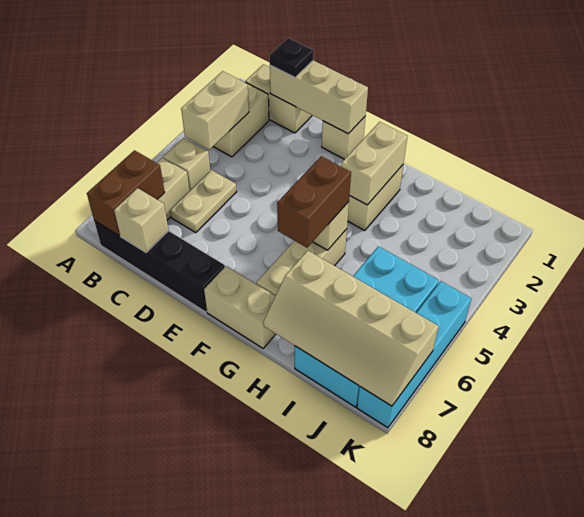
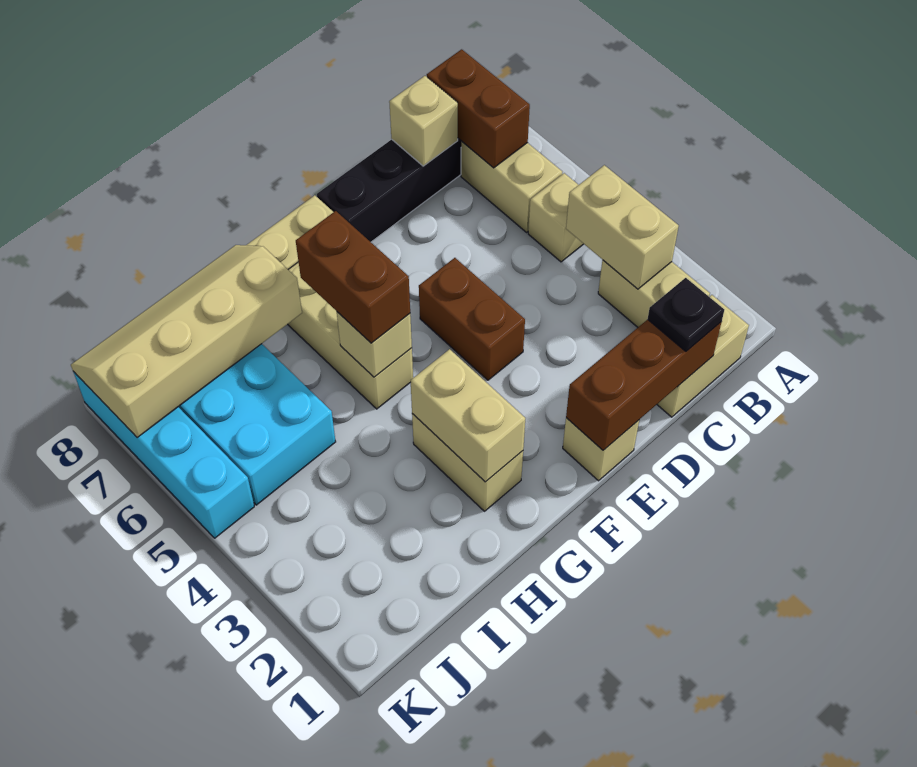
tan brick C1:E1 level 2 -> brown brick C1:E1 level 2
tan plate C5:C6 level 1 -> none
none -> brown brick E4:E5 level 1

